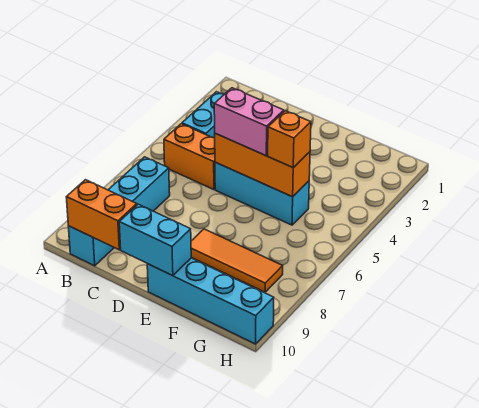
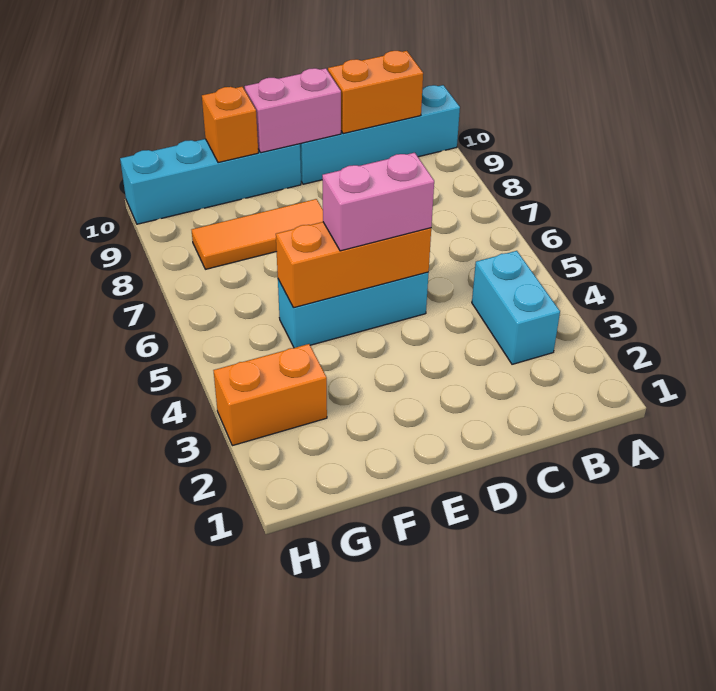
orange brick B5:C5 level 1 -> orange brick G3:H3 level 1
cyan brick B7:B10 level 1 -> cyan brick A10:D10 level 1
cyan brick D10:E10 level 2 -> pink brick D10:E10 level 2
orange brick F5 level 3 -> orange brick F10 level 2

